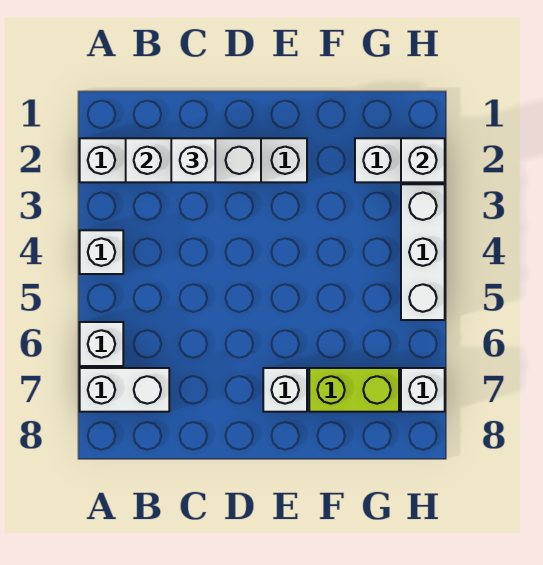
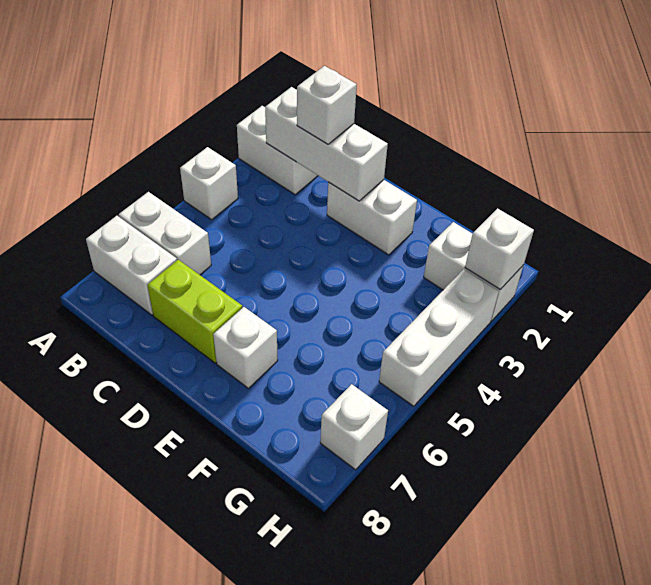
white brick A6 level 1 -> white brick A6:B6 level 1
lime brick F7:G7 level 1 -> lime brick C7:D7 level 1

